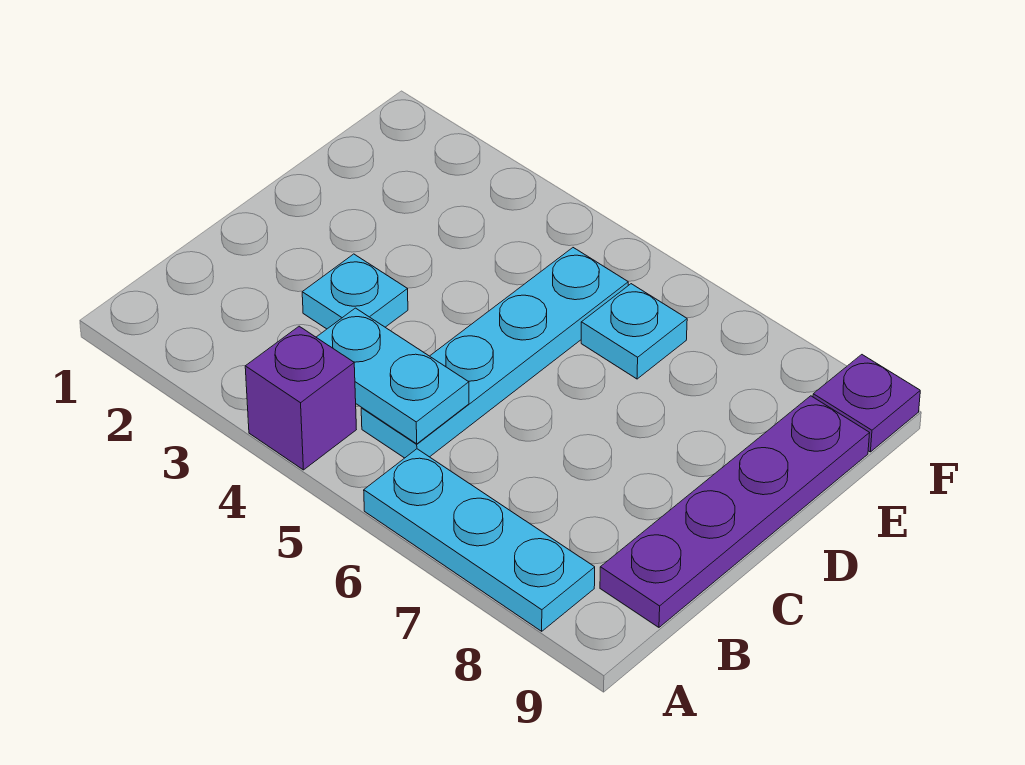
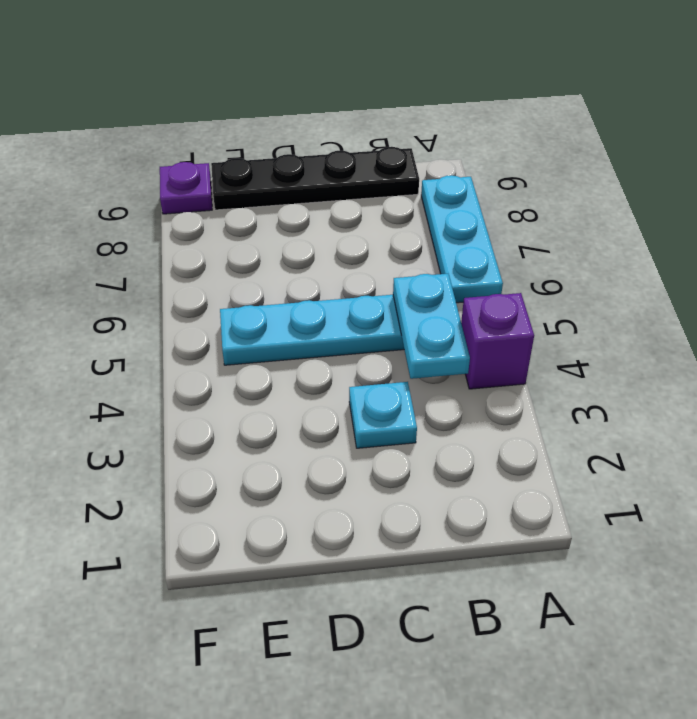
purple plate B9:E9 level 1 -> black plate B9:E9 level 1
cyan plate E6 level 1 -> none

